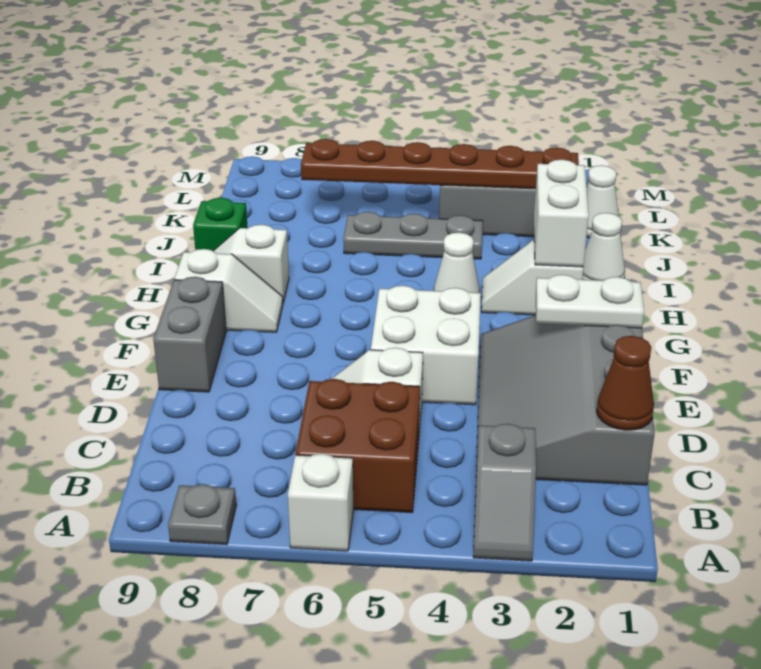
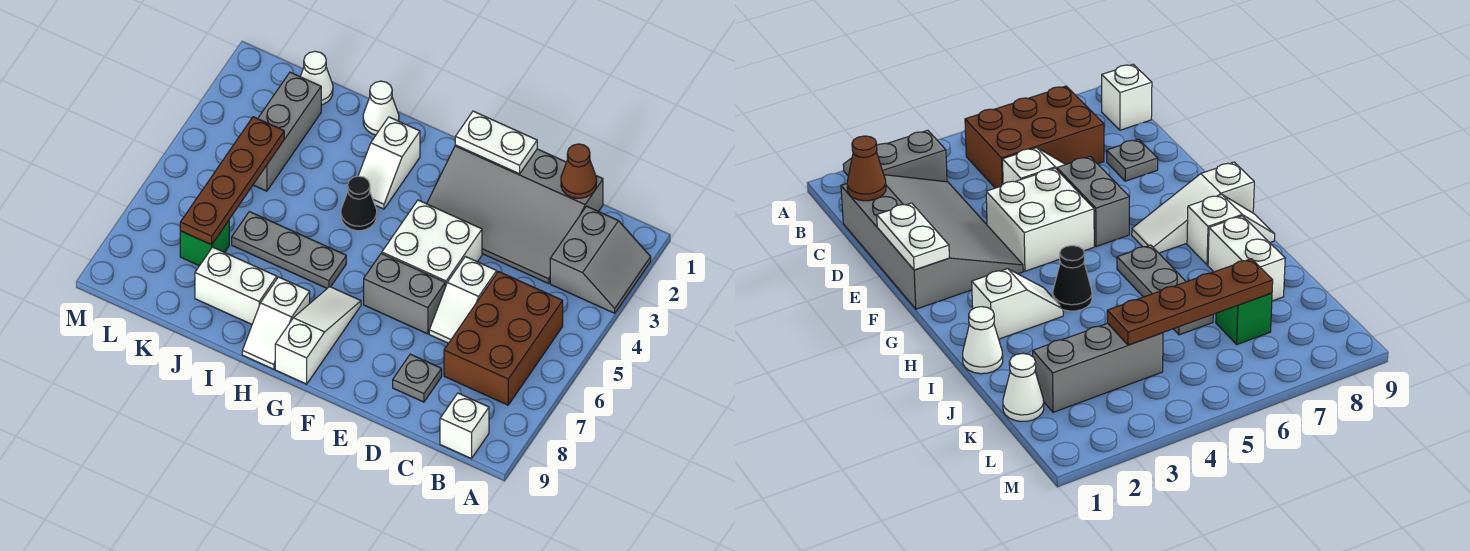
grey slope A3:B3 level 1 top B -> grey slope A2:B3 level 1 top B
white brick A6 level 1 -> white brick B9 level 1
grey plate A8 level 1 -> grey plate D8 level 1
brown brick B5:C6 level 1 -> brown brick B5:C7 level 1
grey brick E9:F9 level 1 -> grey brick E6:F6 level 1
white plate F1:F2 level 2 -> white plate E1:F1 level 2
white slope G8:G9 level 1 top 9 -> white slope G7:G9 level 1 top 9
white brick H2:I2 level 2 -> white brick I8:J8 level 1
white cone H4 level 1 -> black cone H4 level 1
green brick I9 level 1 -> green brick K7 level 1
grey plate J4:J6 level 1 -> grey plate H6:J6 level 1
brown plate K2:K7 level 2 -> brown plate K4:K7 level 2

